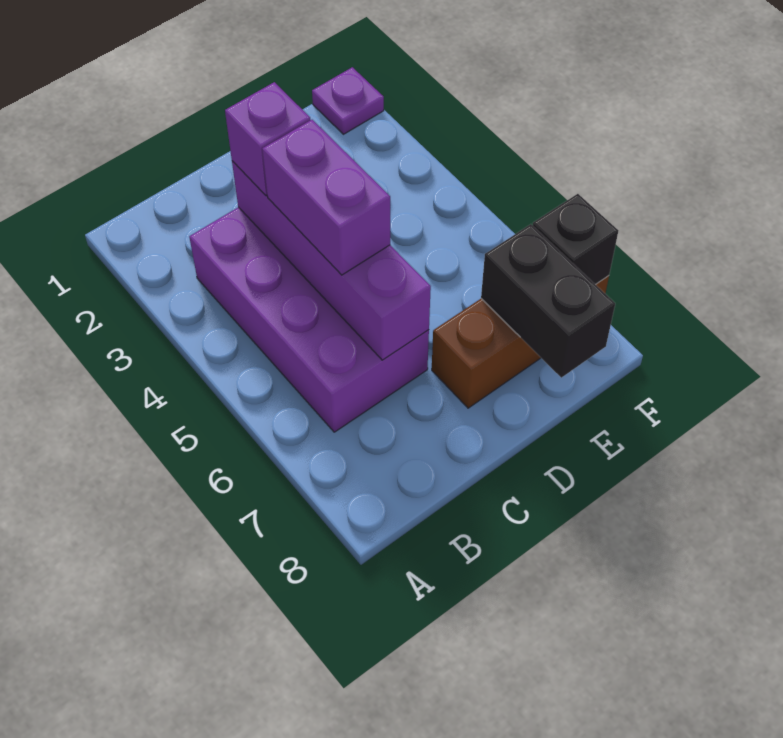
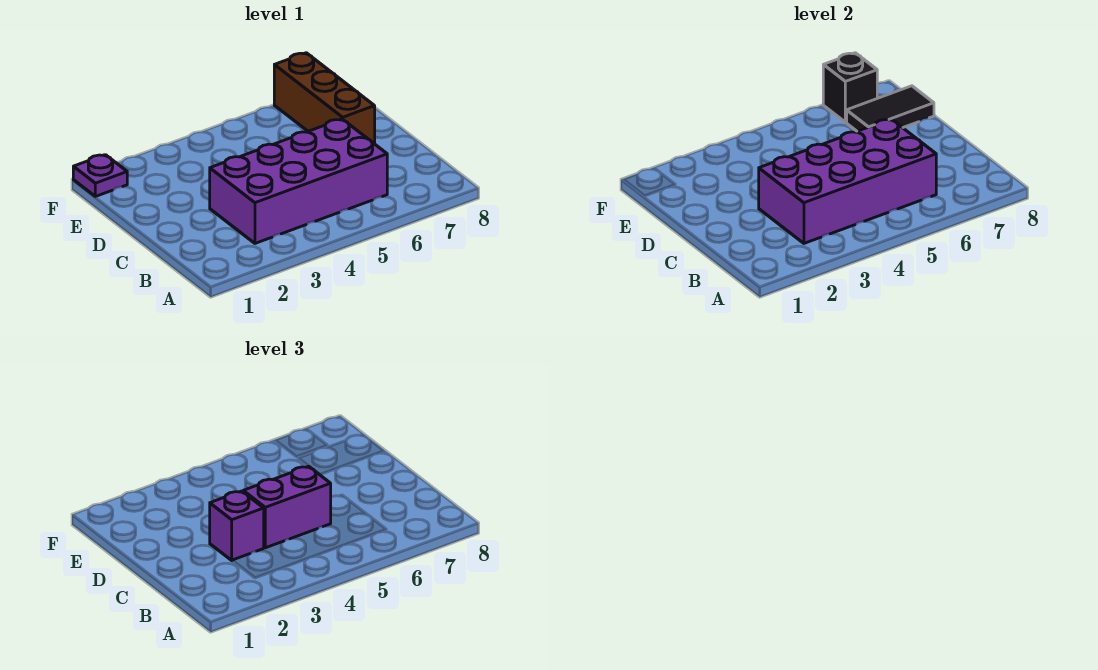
purple brick C3:C6 level 2 -> purple brick B3:C6 level 2
black brick E7:E8 level 2 -> black tile E7:E8 level 2

